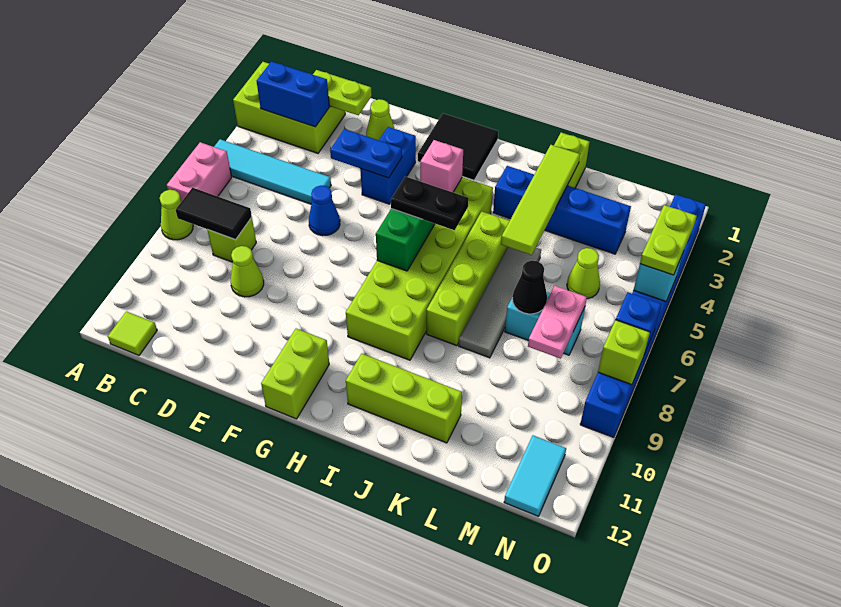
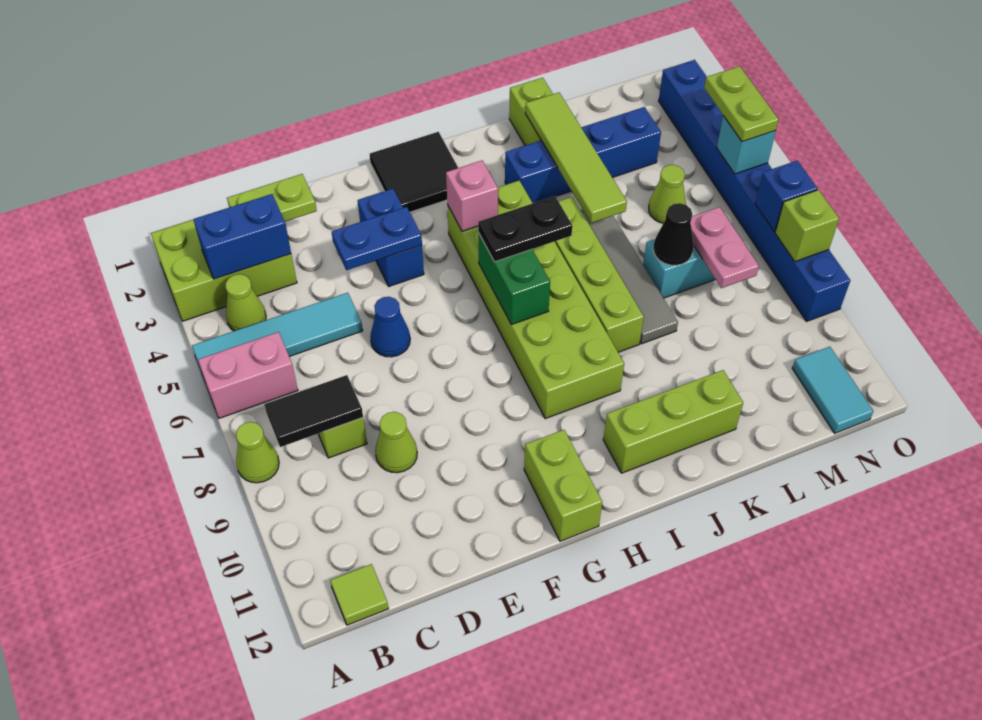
pink brick A6:A7 level 1 -> pink brick A6:B6 level 1
lime cone E2 level 1 -> lime cone B4 level 1

